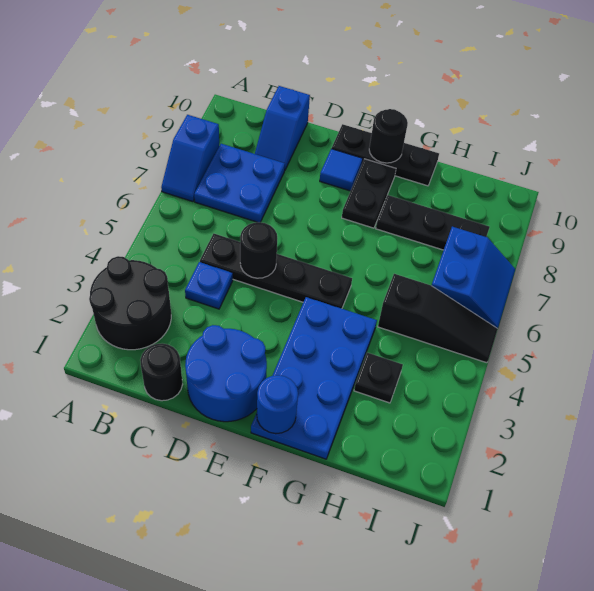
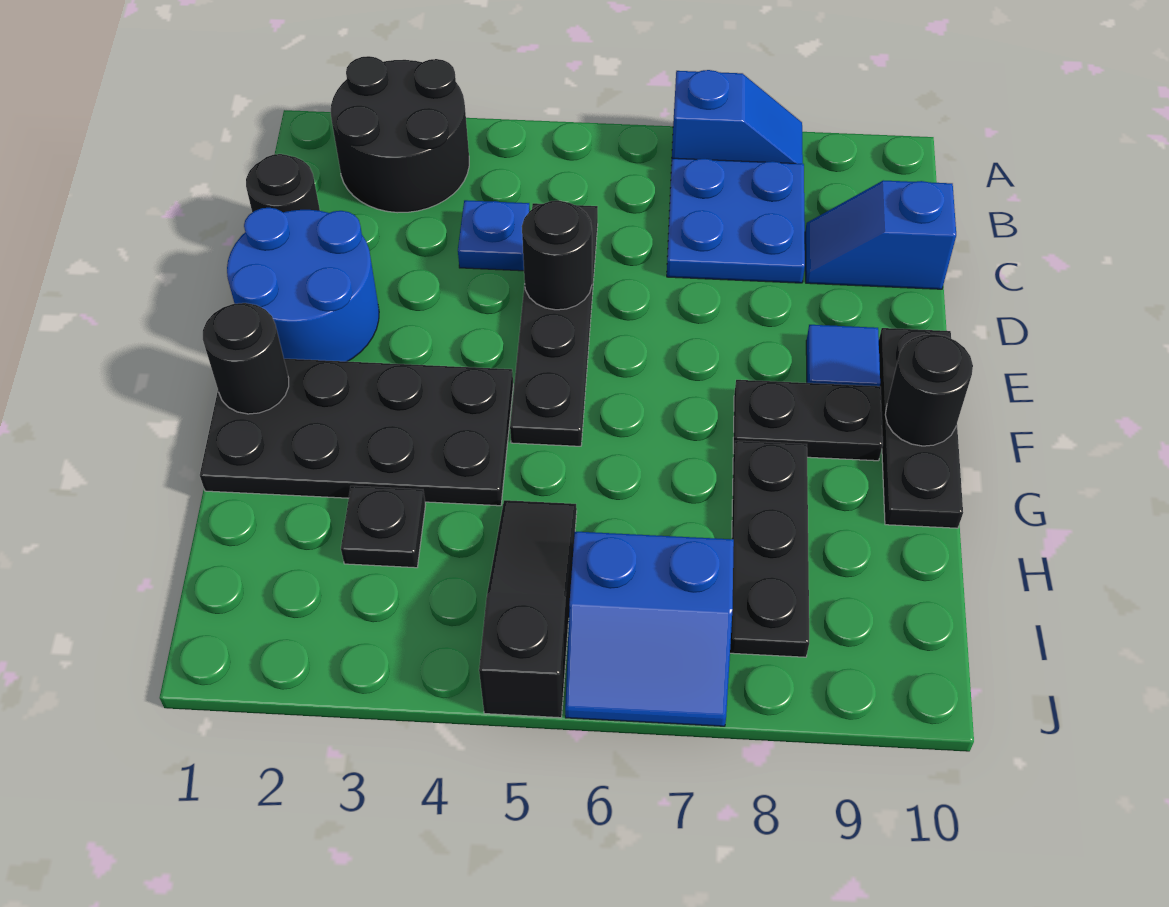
blue slope A7:A8 level 1 top 8 -> blue slope A7:A8 level 1 top 7
blue plate F1:G4 level 1 -> black plate F1:G4 level 1
blue round brick F1 level 2 -> black round brick F1 level 2
black slope H5:J5 level 1 top H -> black slope H5:J5 level 1 top J

